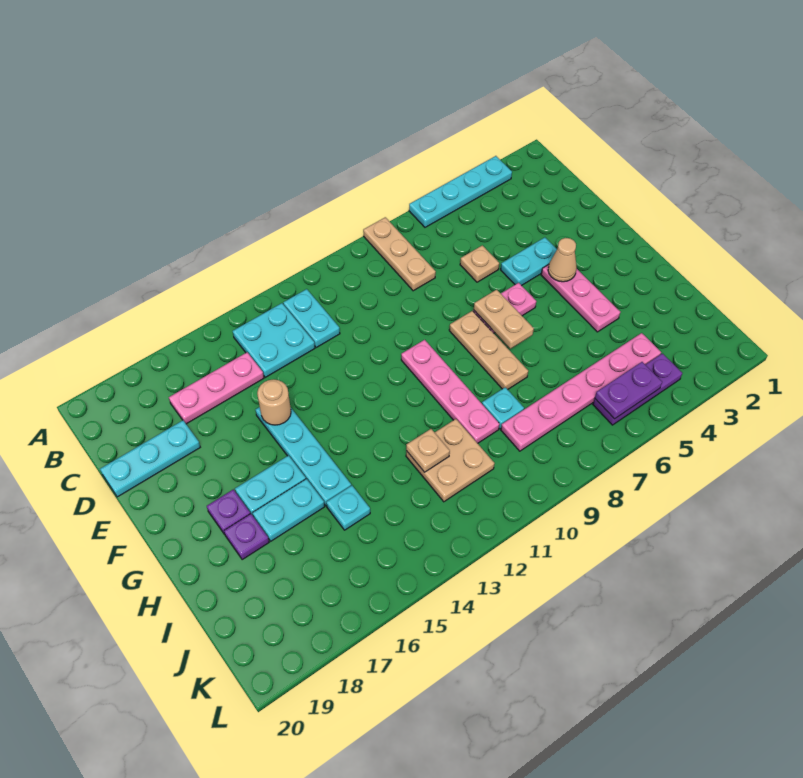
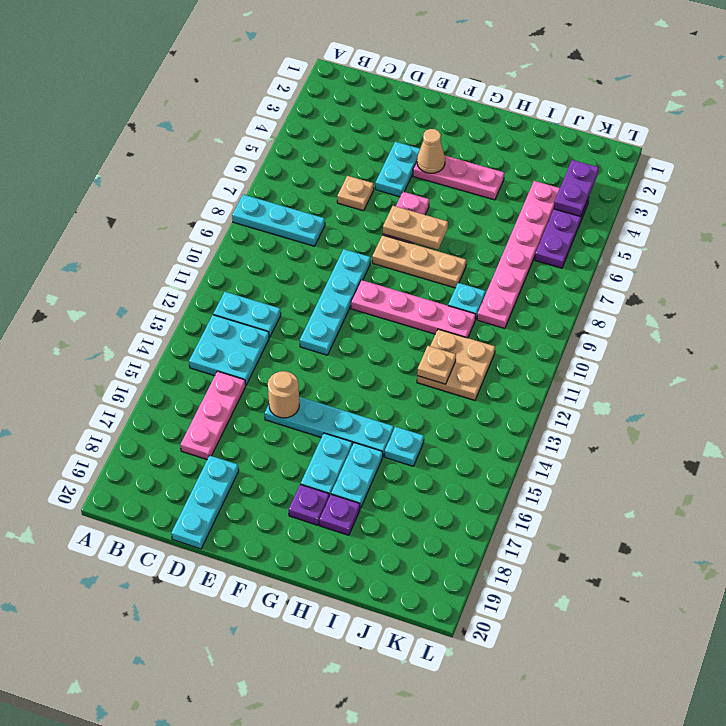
cyan plate A3:A6 level 1 -> cyan plate E9:E12 level 1
tan plate A8:C8 level 1 -> cyan plate A8:C8 level 1
purple plate K5:K6 level 2 -> purple plate K3:K4 level 2

